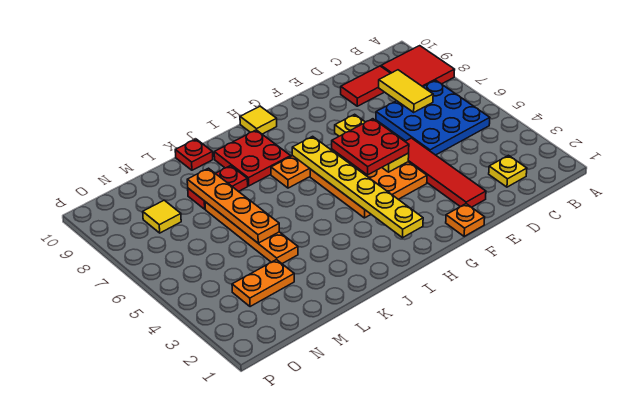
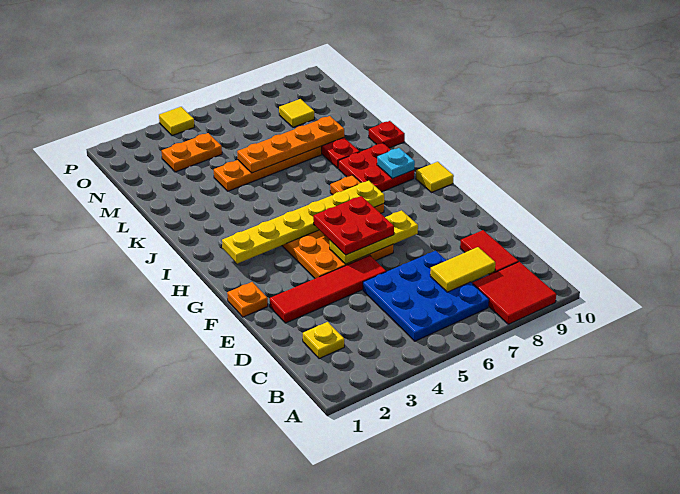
none -> cyan plate I9 level 2
orange plate M3:N3 level 1 -> orange plate N3:N4 level 1
none -> yellow tile P4 level 1

